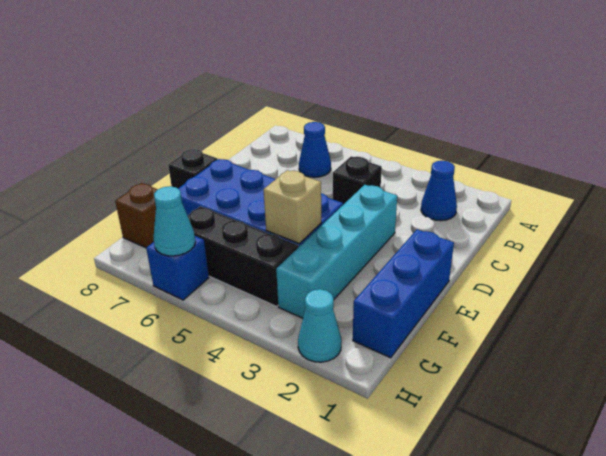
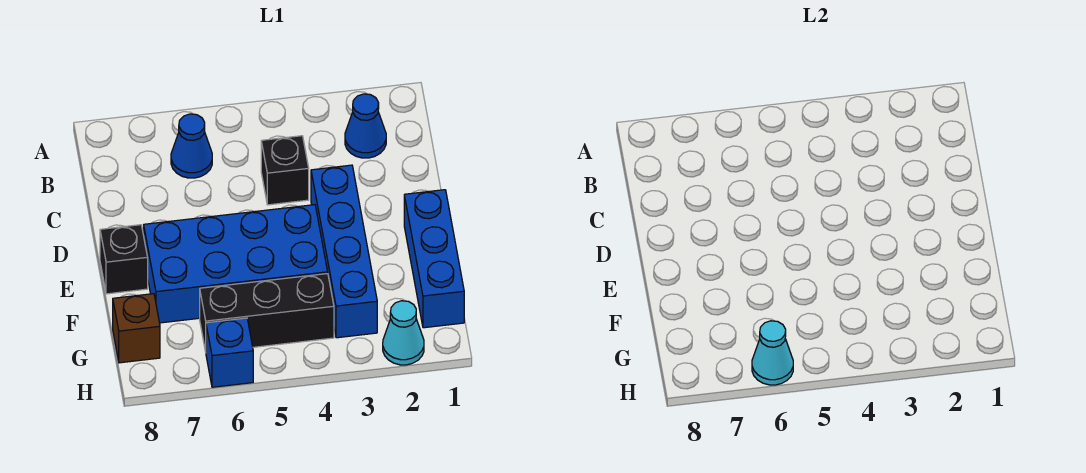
cyan brick D3:G3 level 1 -> blue brick D3:G3 level 1
tan brick F4 level 2 -> none

